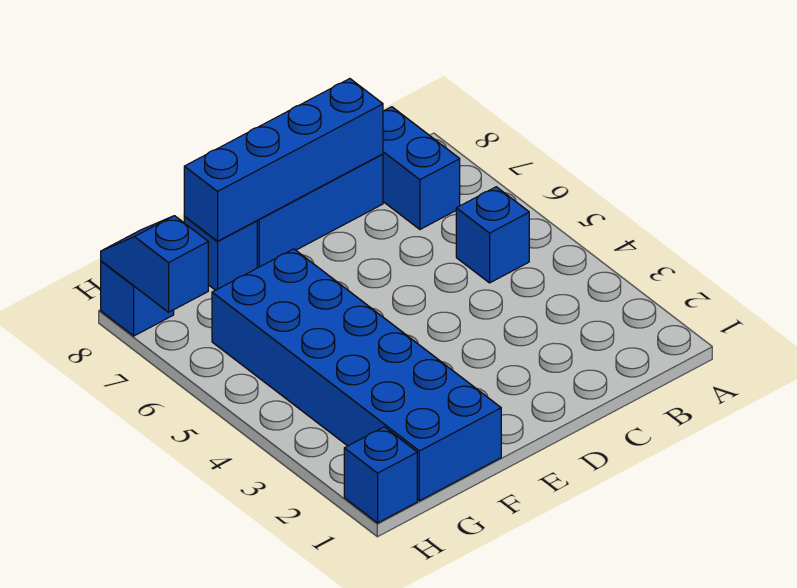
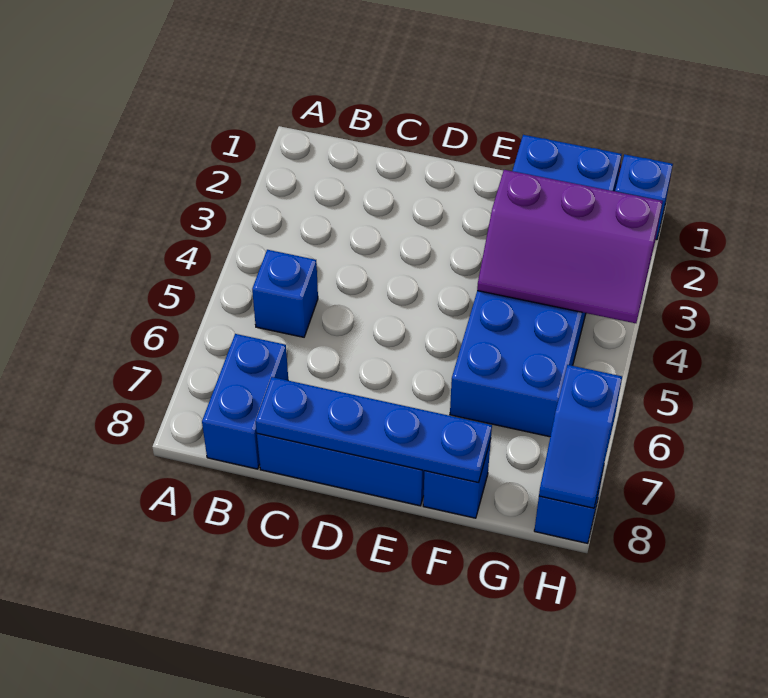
blue brick C8:F8 level 2 -> blue plate C8:F8 level 2
none -> purple slope F3:H4 level 2 top 3

